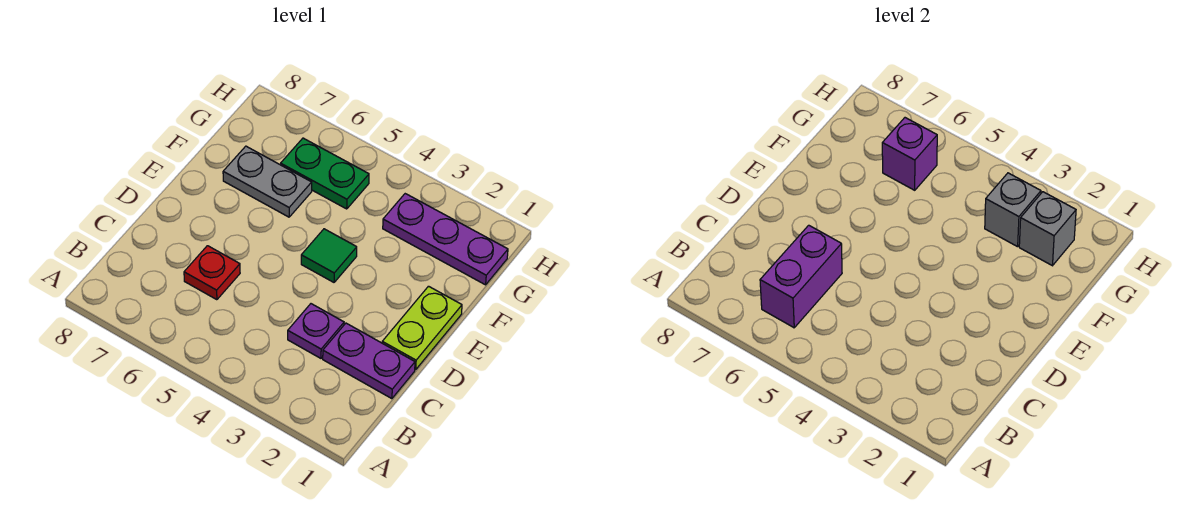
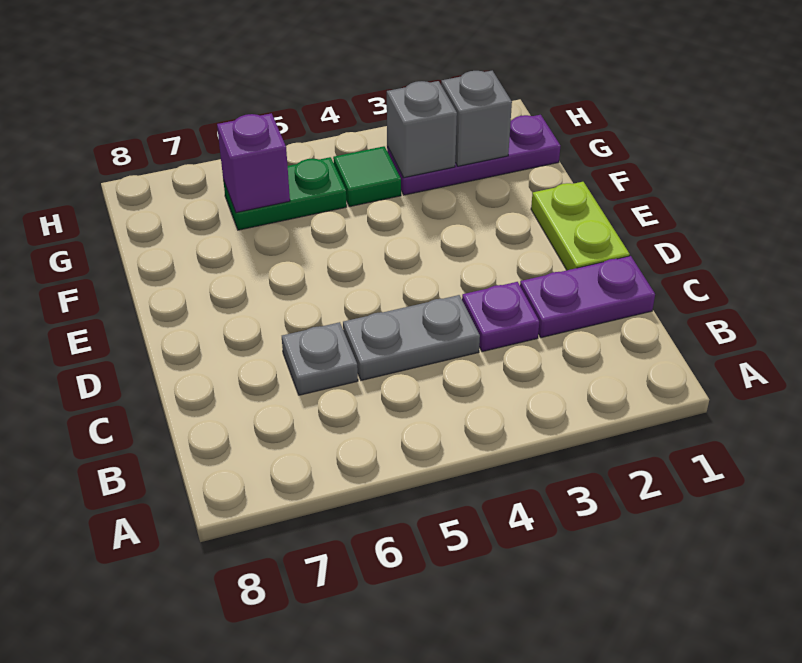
purple brick B6:C6 level 2 -> none
red plate C6 level 1 -> grey plate C6 level 1
green tile E4 level 1 -> green tile G4 level 1
grey plate F6:F7 level 1 -> grey plate C4:C5 level 1

